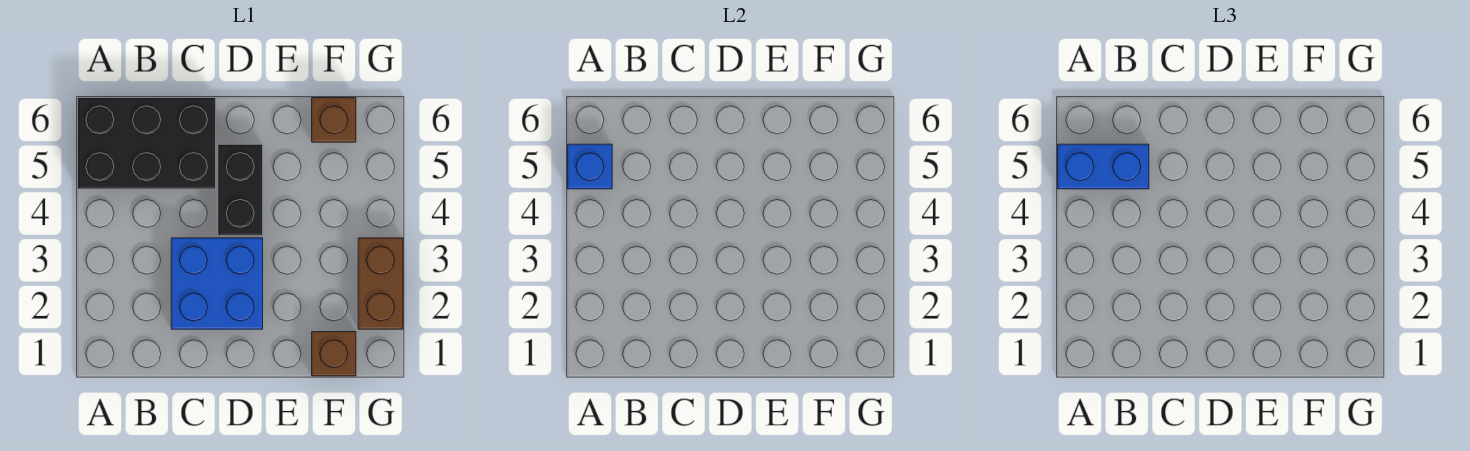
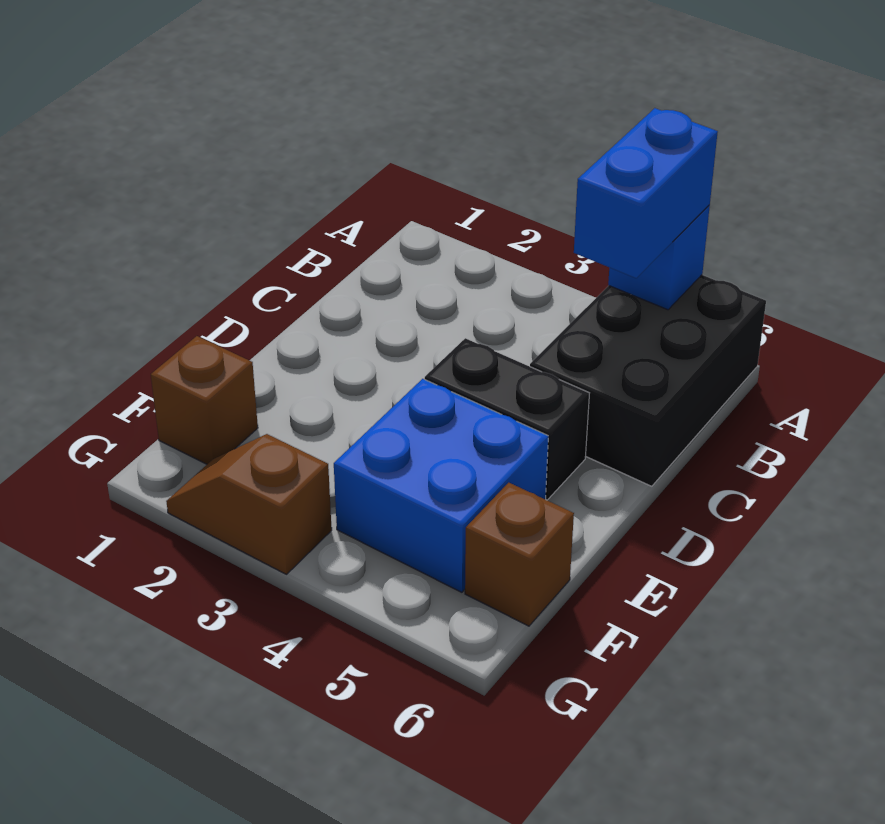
blue brick C2:D3 level 1 -> blue brick E4:F5 level 1
brown brick G2:G3 level 1 -> brown slope G2:G3 level 1 top 3

